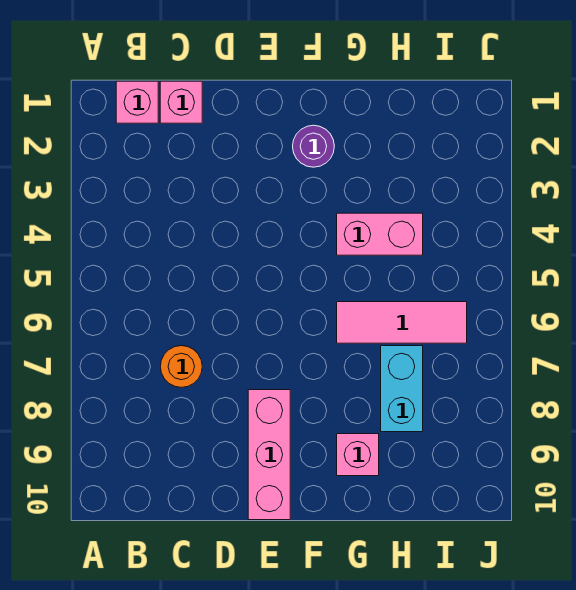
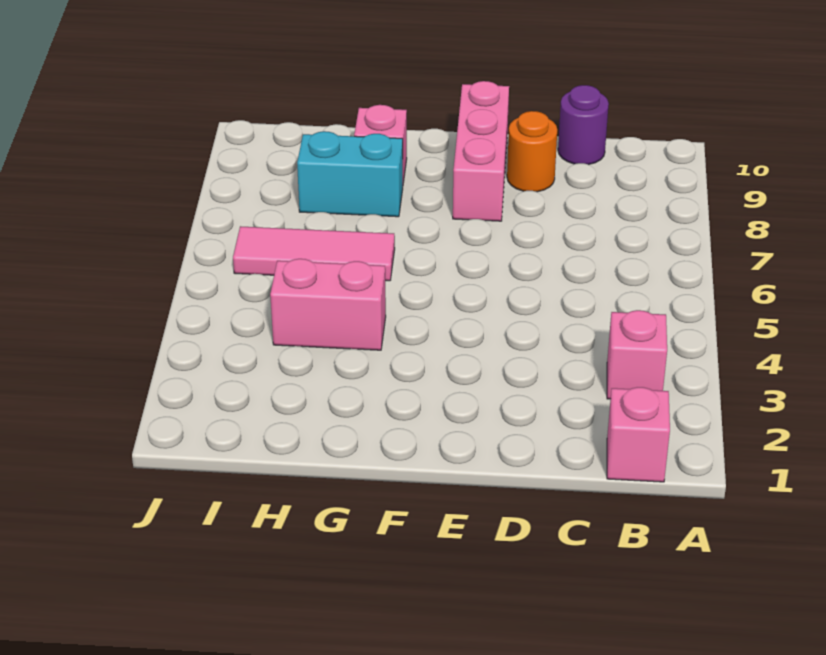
pink brick C1 level 1 -> pink brick B3 level 1
orange round brick C7 level 1 -> orange round brick D9 level 1
purple round brick F2 level 1 -> purple round brick C10 level 1
cyan brick H7:H8 level 1 -> cyan brick G8:H8 level 1

